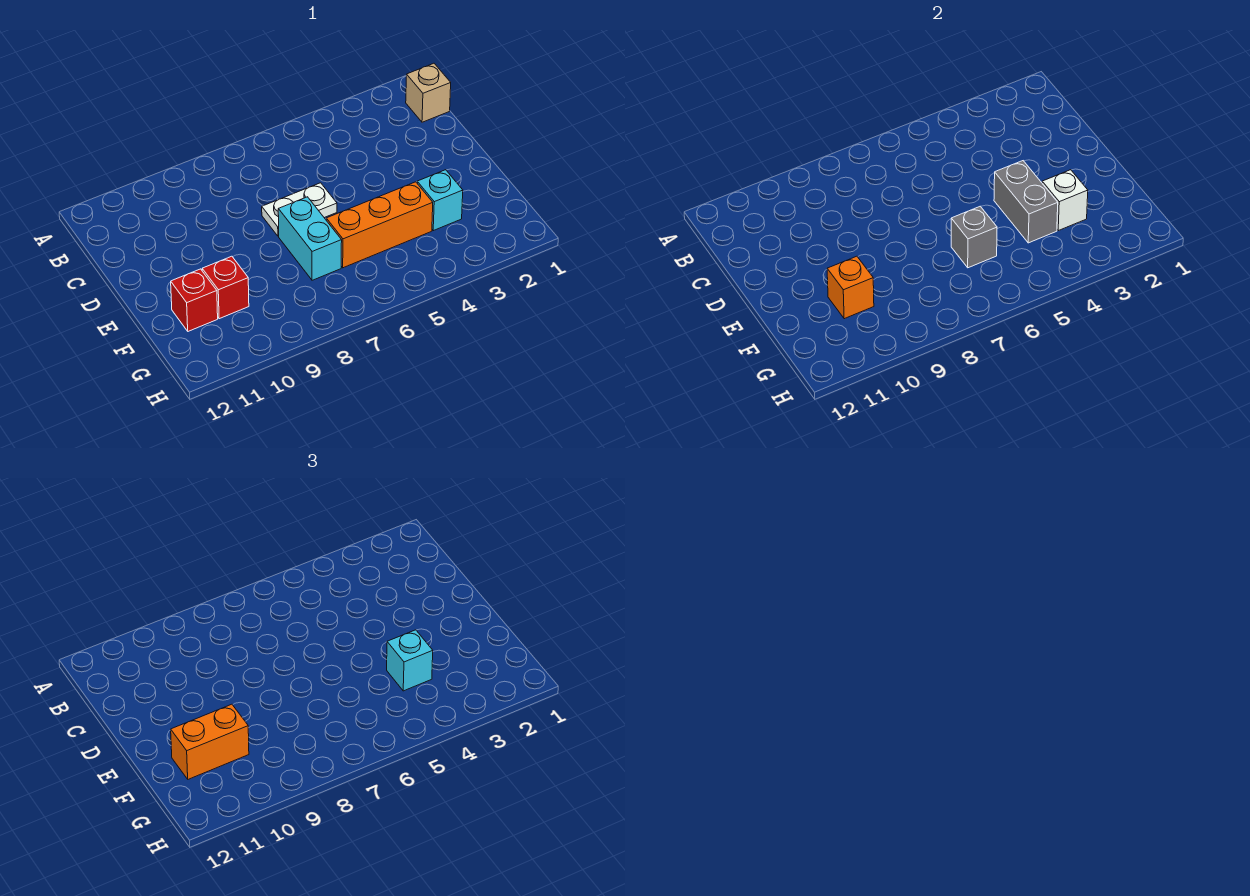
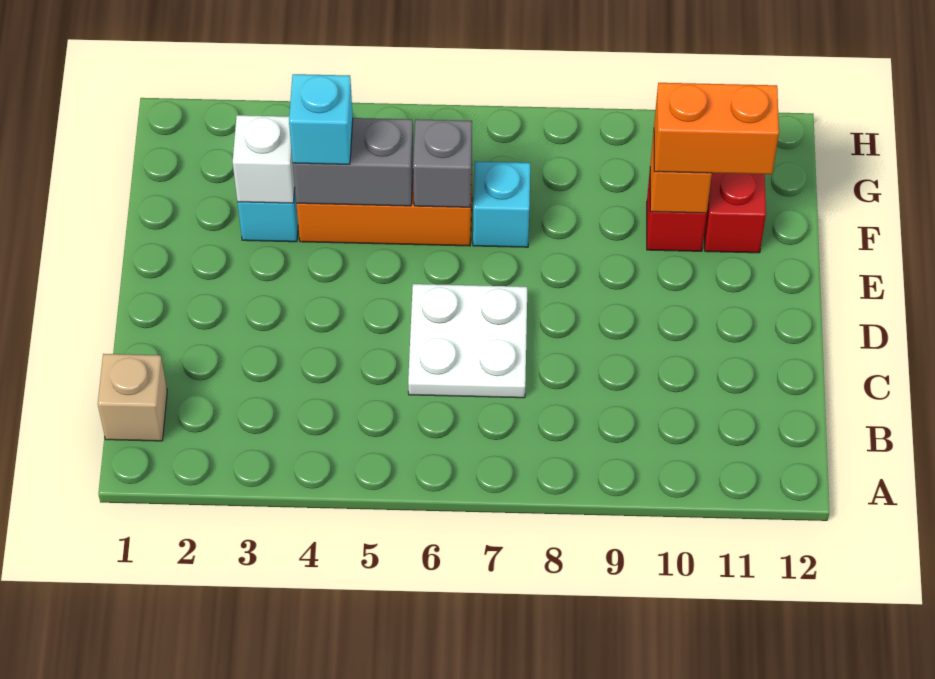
white plate D6:D7 level 1 -> white plate C6:D7 level 1
grey brick E4:F4 level 2 -> grey brick F4:F5 level 2
cyan brick E7:F7 level 1 -> cyan brick F7 level 1

